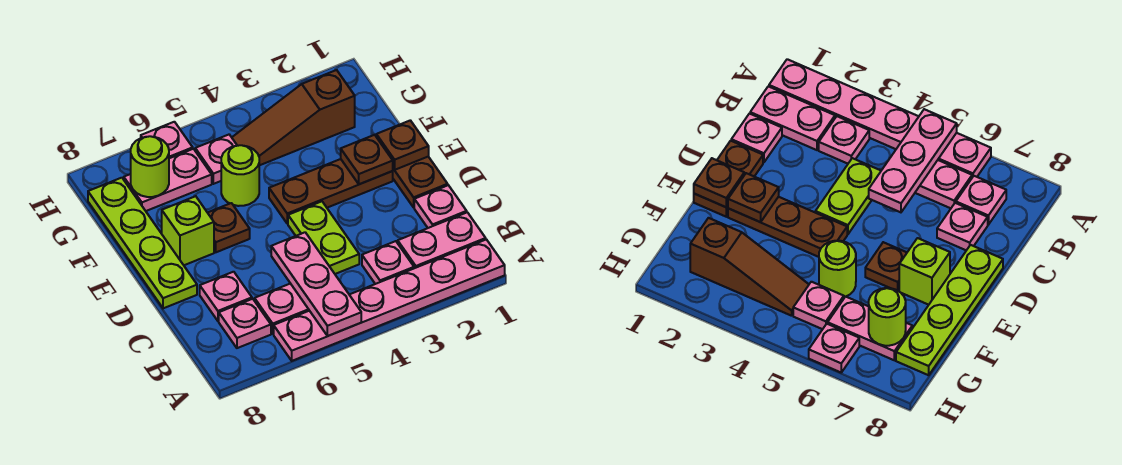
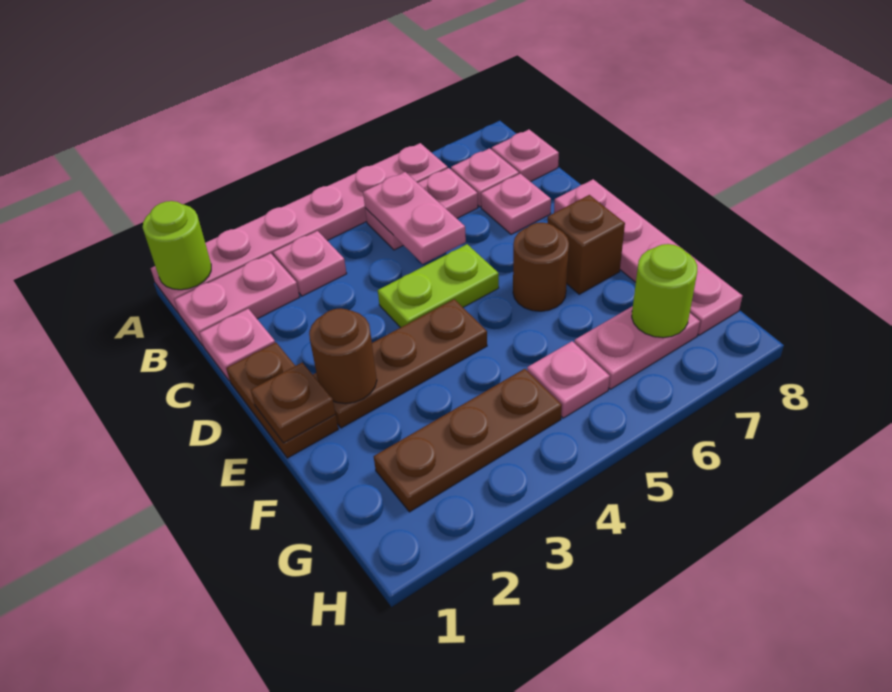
pink plate A5:C5 level 2 -> pink plate B5:C5 level 2
lime plate C4:D4 level 1 -> lime plate D4:D5 level 1
lime plate D8:G8 level 1 -> pink plate D8:G8 level 1
brown plate E2 level 2 -> brown round brick E2 level 2
brown plate E6 level 1 -> brown round brick E6 level 1
lime brick E7 level 1 -> brown brick E7 level 1
lime round brick F5 level 1 -> lime round brick A1 level 2
brown slope G2:G4 level 1 top 2 -> brown plate G2:G4 level 1
pink plate H6 level 1 -> pink plate B8 level 1

